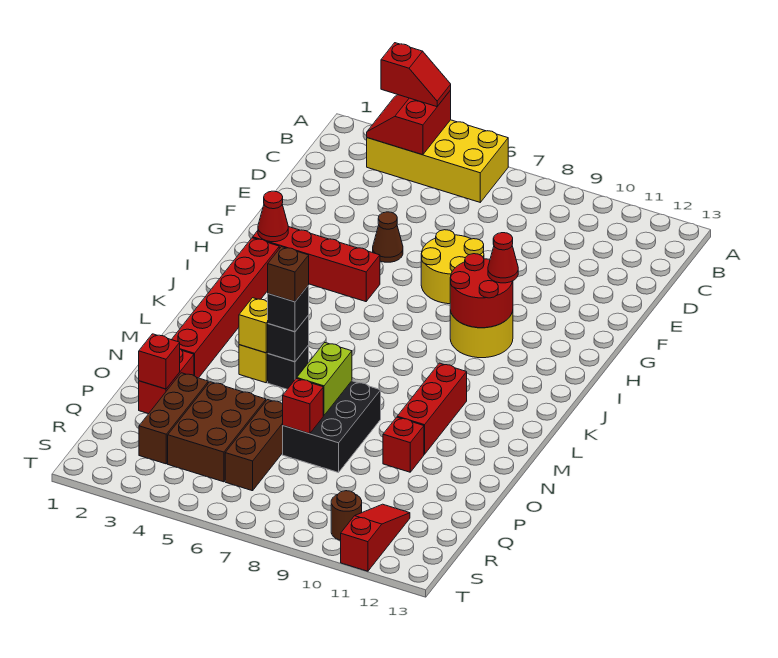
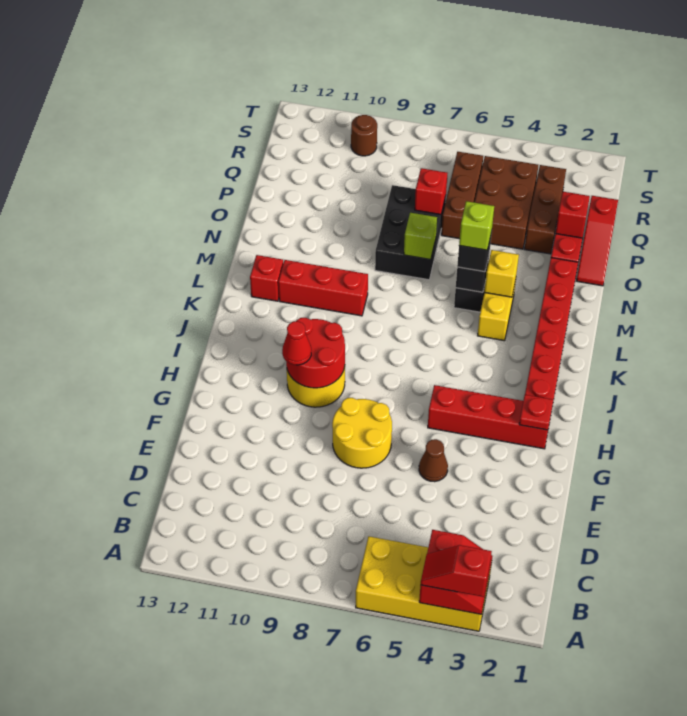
red cone H2 level 2 -> red plate H2 level 2
red brick L10:N10 level 1 -> red brick L9:L11 level 1
brown brick M5 level 4 -> lime brick M5 level 4
lime brick N7:O7 level 2 -> lime brick N7 level 2
red brick O10 level 1 -> red brick L12 level 1
red slope R11:T11 level 1 top T -> red slope O1:Q1 level 1 top Q

